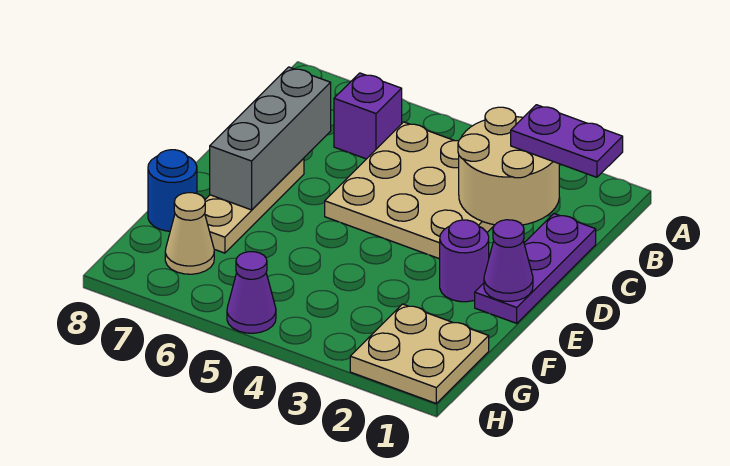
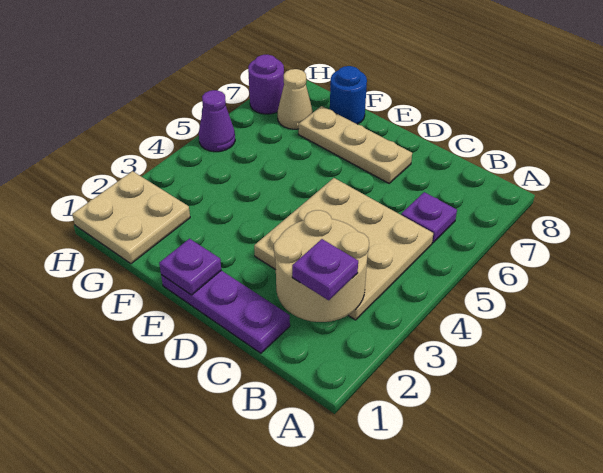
purple plate B1:B2 level 3 -> purple plate B2 level 3
purple brick B6 level 1 -> purple plate B6 level 1
grey brick C7:E7 level 2 -> none
purple cone E1 level 2 -> purple plate E1 level 2
purple round brick E2 level 1 -> purple round brick H7 level 1

